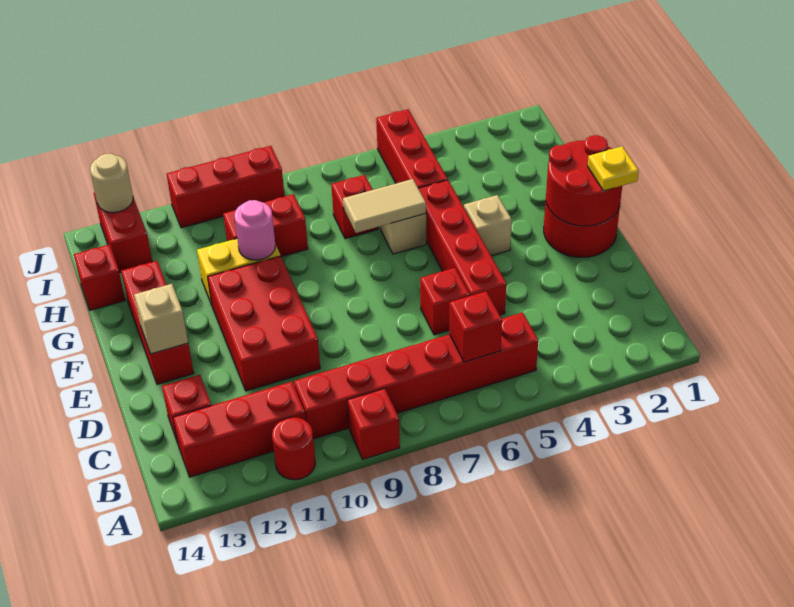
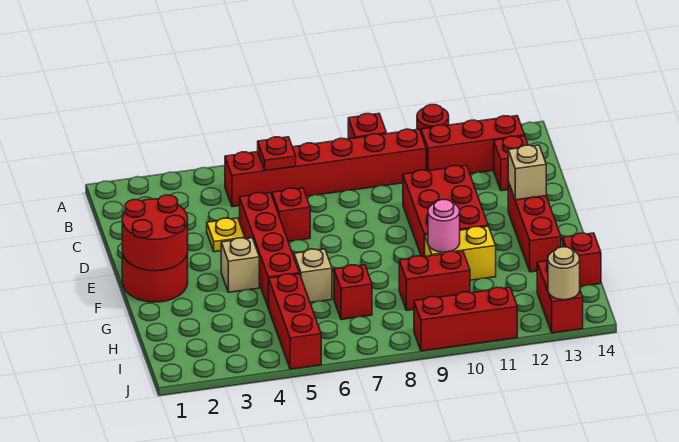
red brick B6 level 2 -> red plate B6 level 2
yellow plate E1 level 3 -> yellow plate D4 level 1
tan tile G6:G7 level 2 -> none

